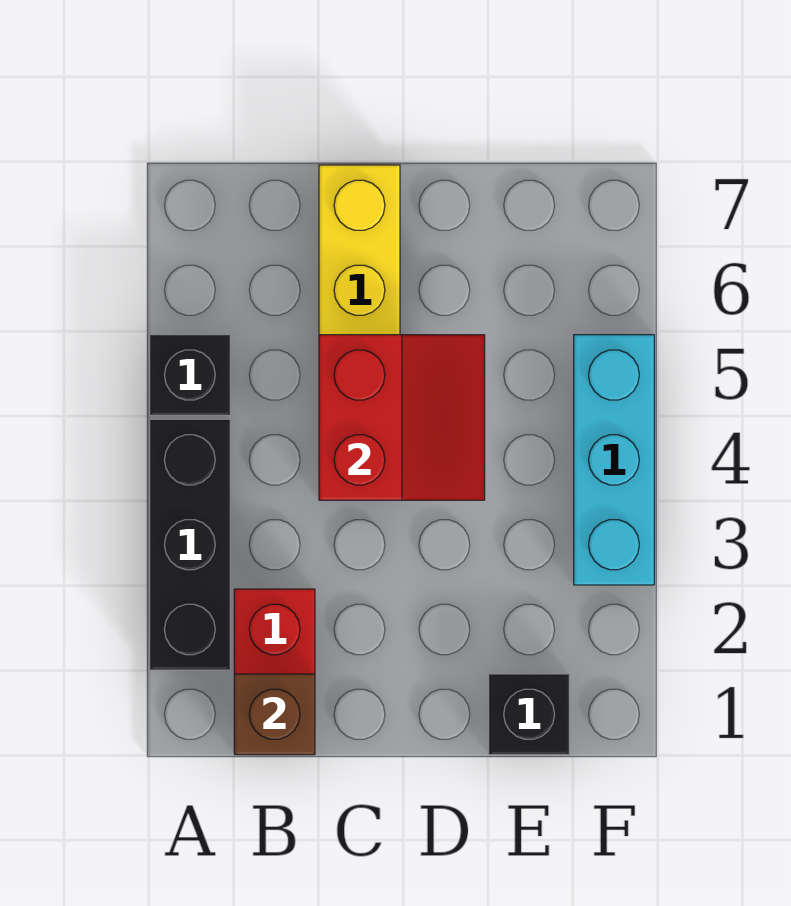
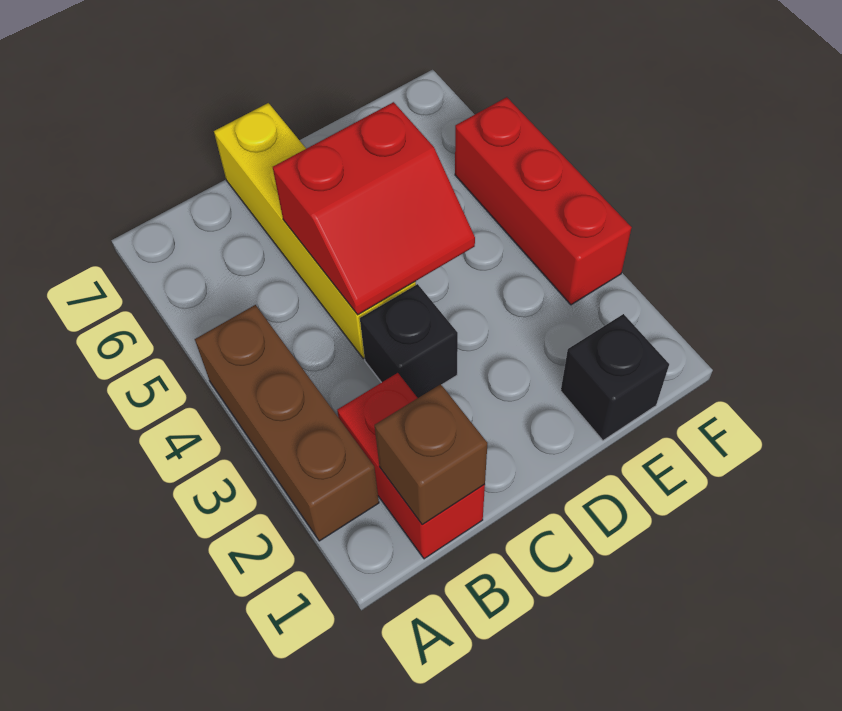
black brick A2:A4 level 1 -> brown brick A2:A4 level 1
black brick A5 level 1 -> black brick C3 level 1
red slope C4:D5 level 2 top C -> red slope C4:D5 level 2 top 5
cyan brick F3:F5 level 1 -> red brick F3:F5 level 1

